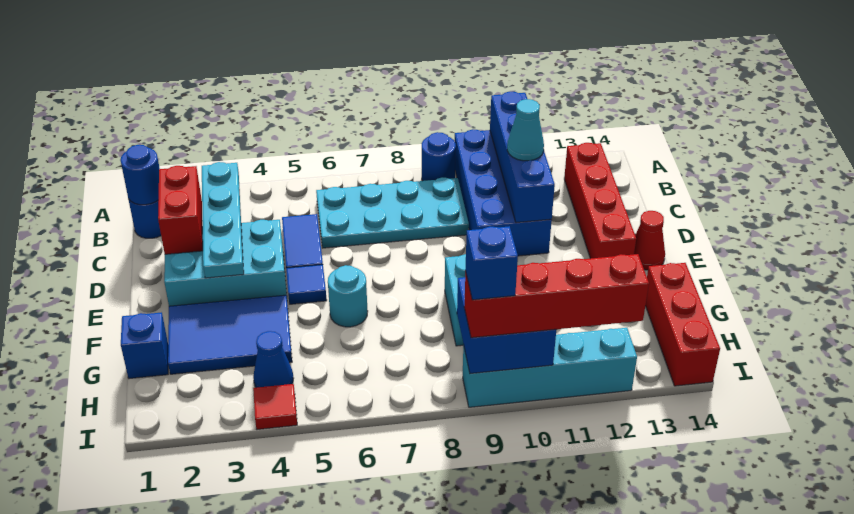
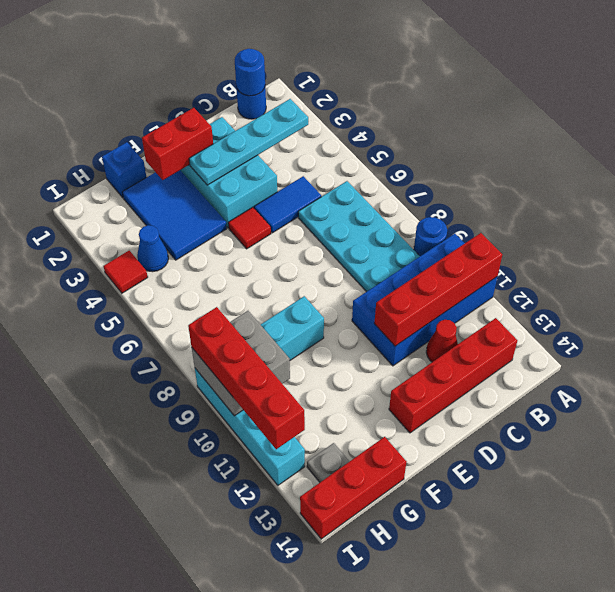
blue brick A11:D11 level 2 -> red brick A11:D11 level 2
red brick C2:D2 level 2 -> red brick E2:F2 level 2
cyan cone C11 level 3 -> none
blue tile E5 level 1 -> red tile E5 level 1
red cone E14 level 1 -> red cone C12 level 1
cyan round brick F6 level 1 -> none
blue brick H9:I10 level 2 -> grey brick H9:I10 level 2
none -> grey plate H13 level 1
blue brick I9 level 4 -> none

